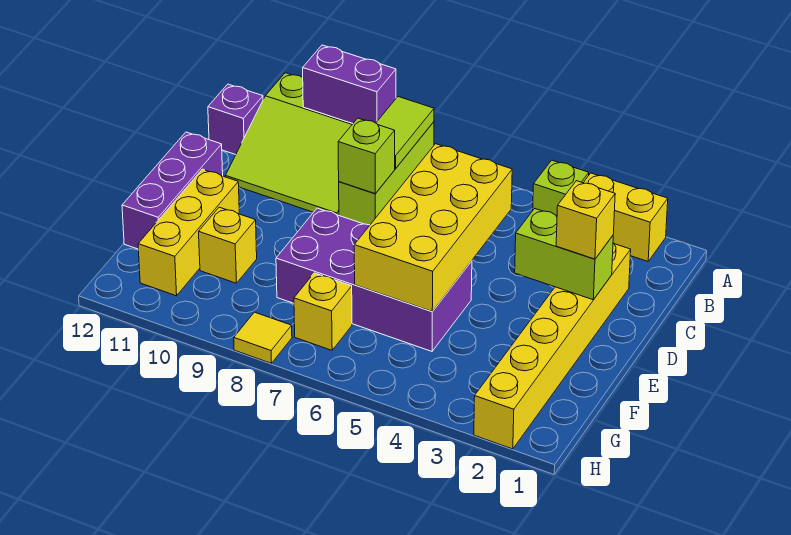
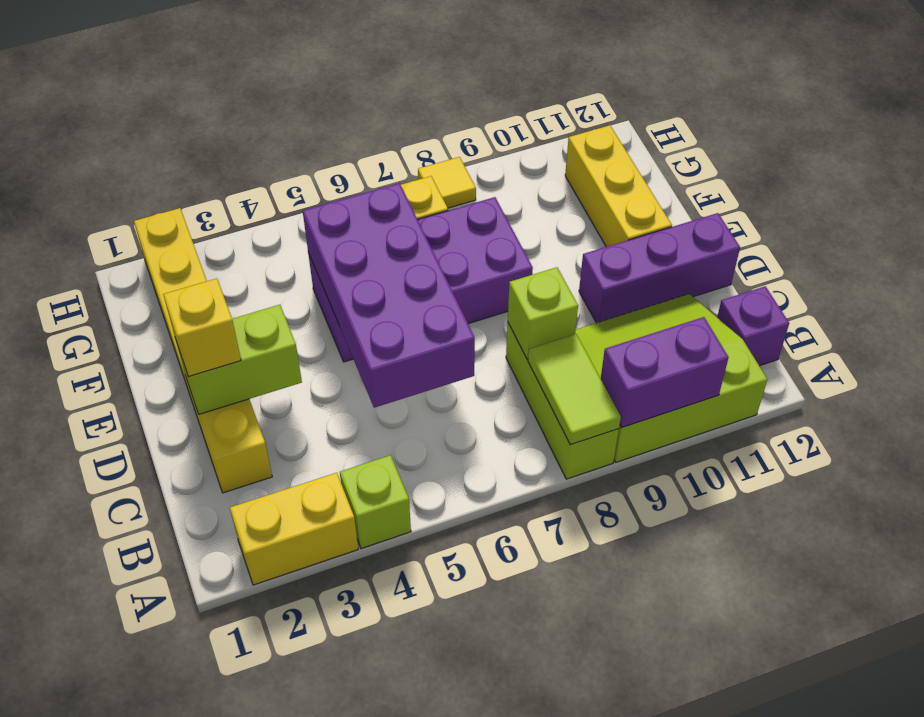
yellow brick C5:F6 level 2 -> purple brick C5:F6 level 2
purple brick D12:F12 level 1 -> purple brick D10:D12 level 1
yellow brick F10 level 1 -> none

